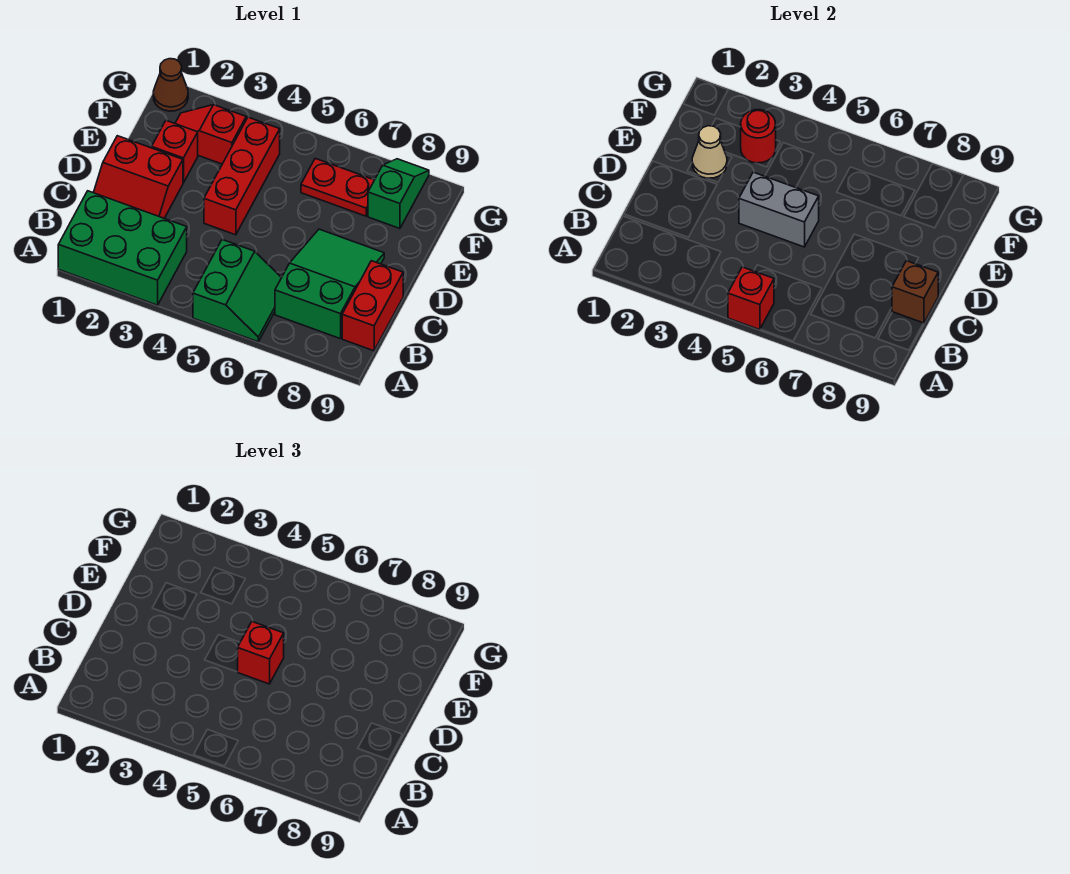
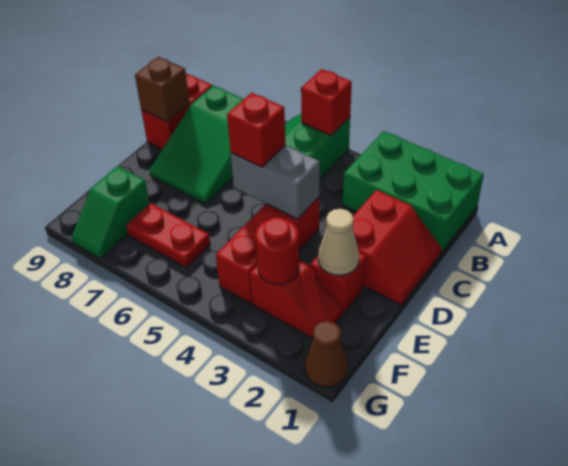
red slope C1:D2 level 1 top D -> red slope C1:D2 level 1 top 2

